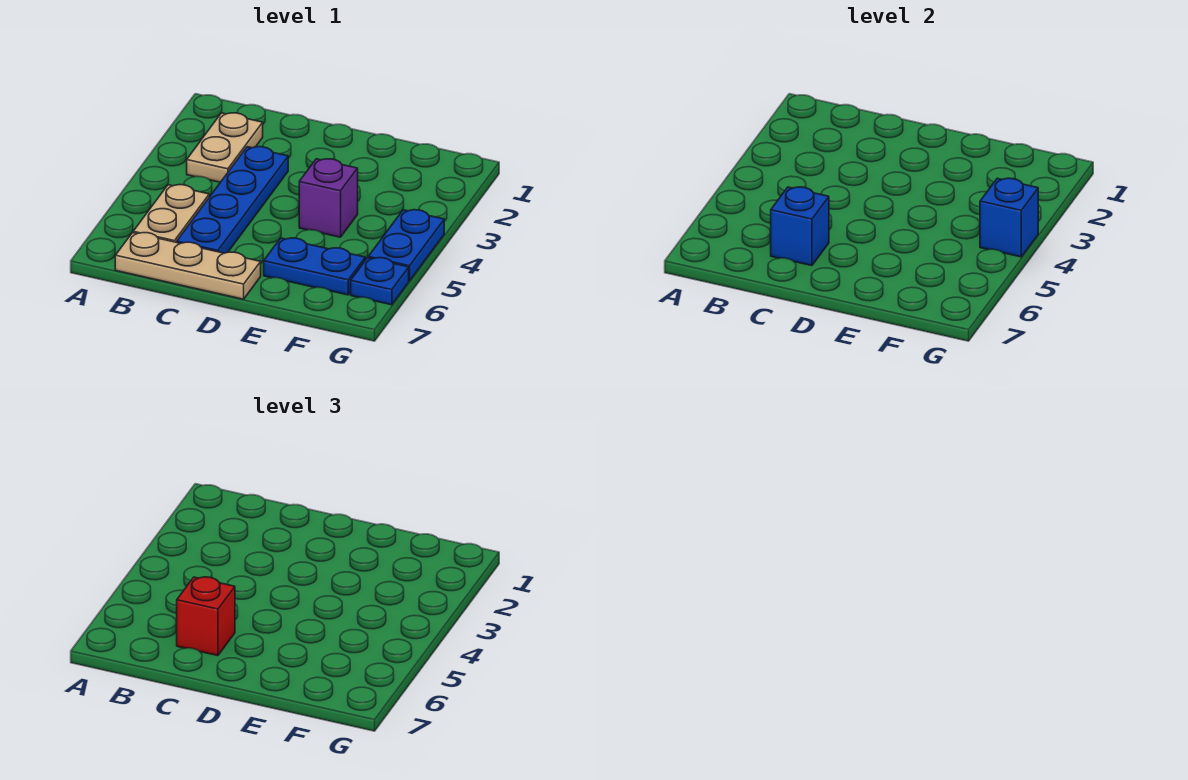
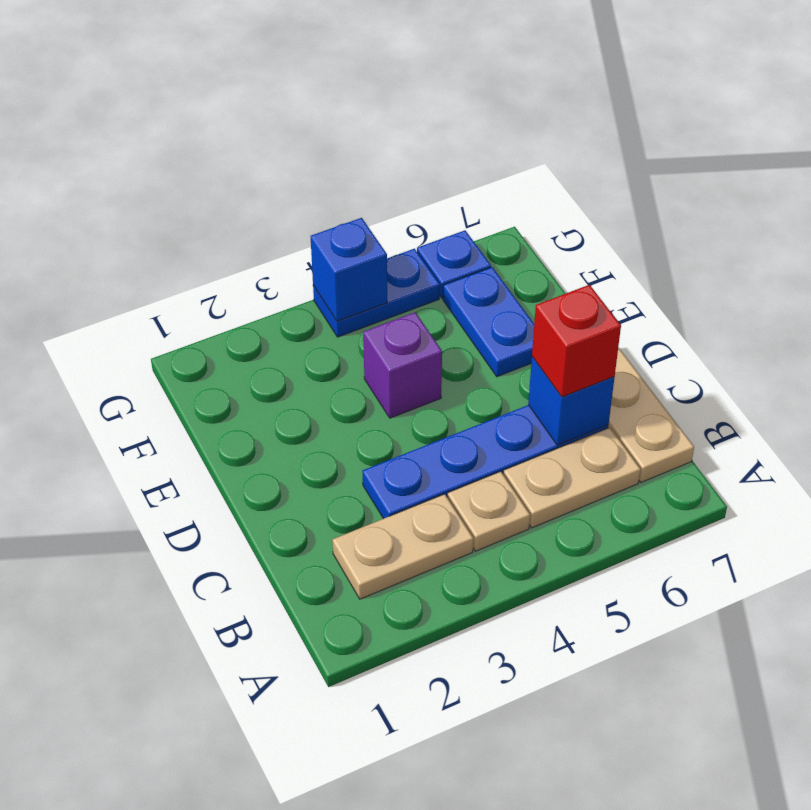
none -> tan plate B4 level 1

